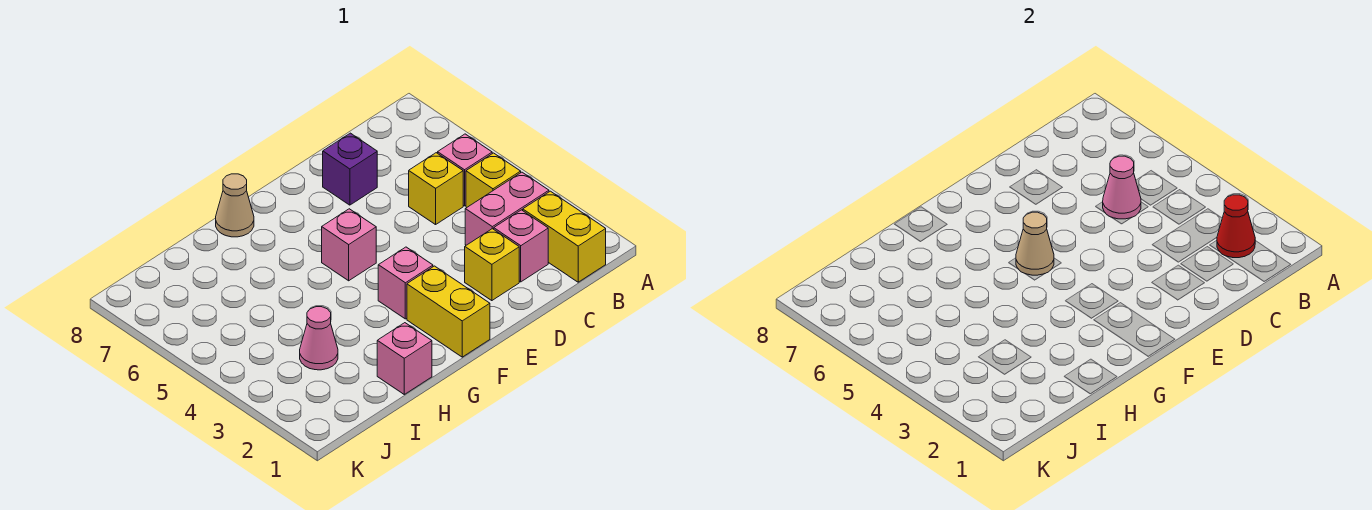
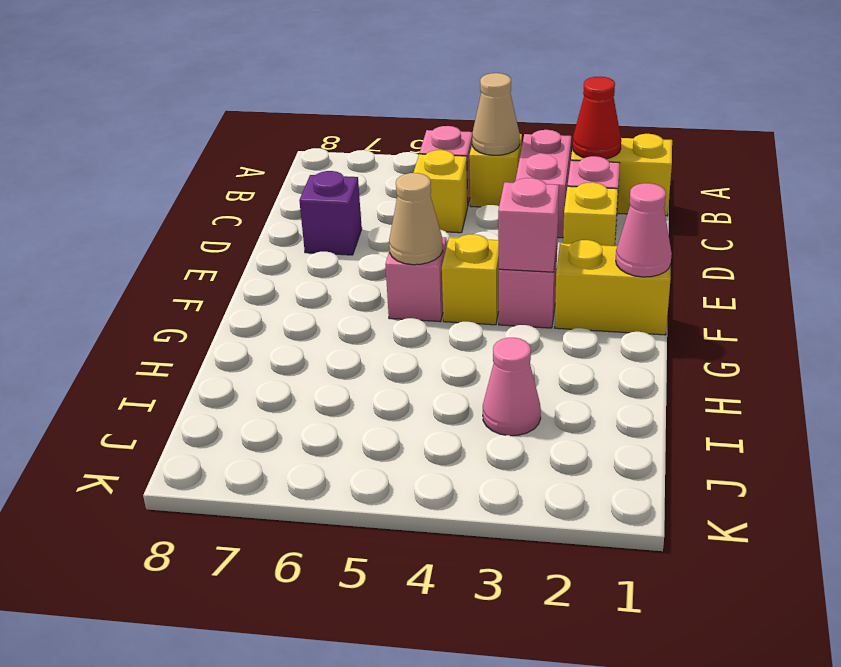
pink cone C5 level 2 -> pink cone F1 level 2
none -> yellow brick F4 level 1
tan cone G8 level 1 -> tan cone B4 level 2
pink brick H1 level 1 -> pink brick F3 level 2

